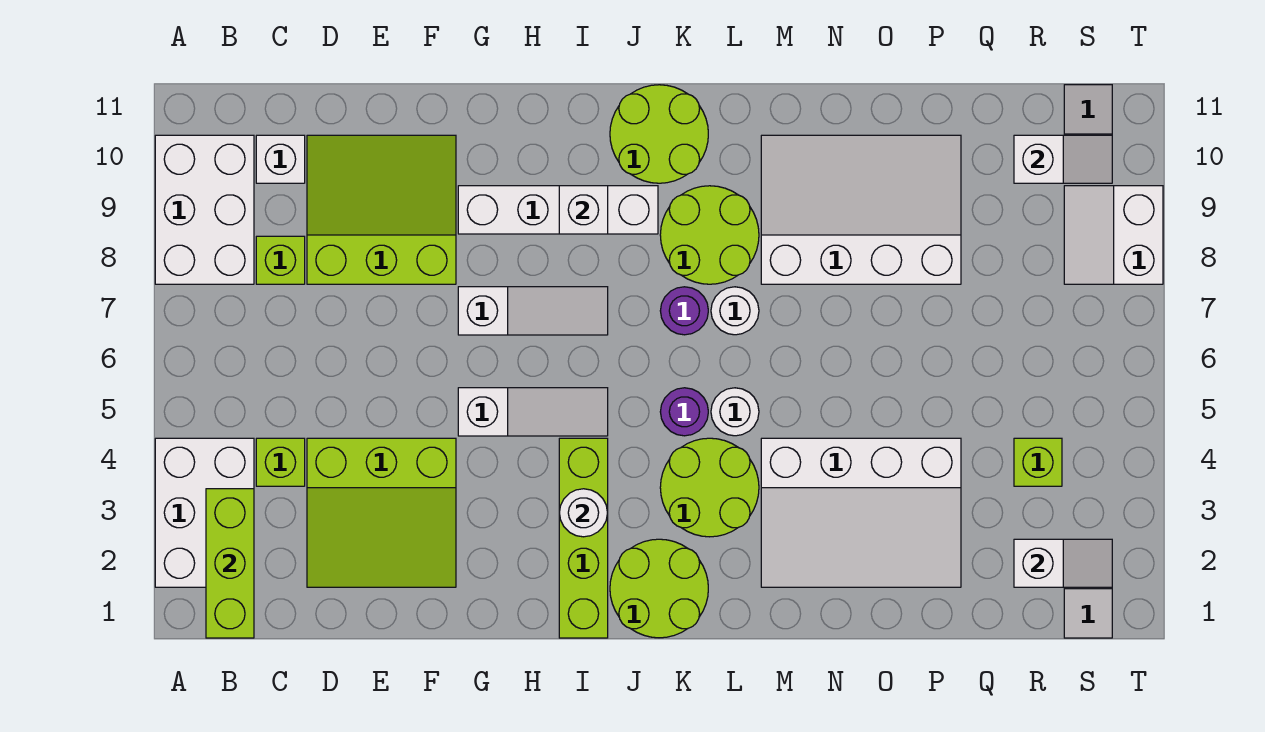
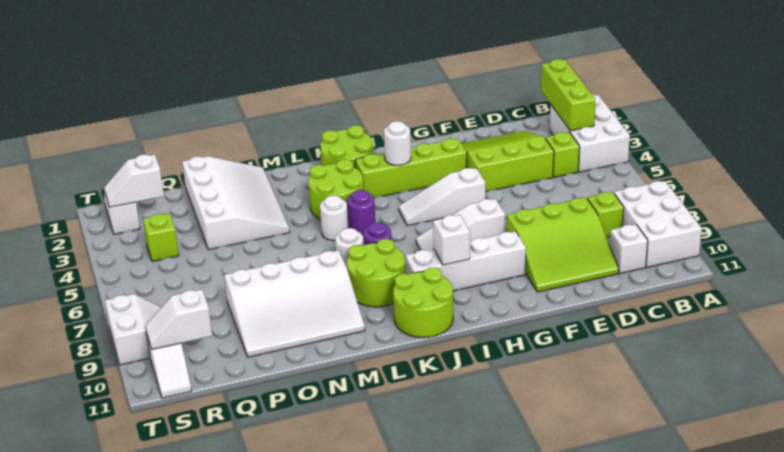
lime brick I1:I4 level 1 -> lime brick G3:J3 level 1
white slope M2:P4 level 1 top 4 -> white slope N1:P4 level 1 top P

